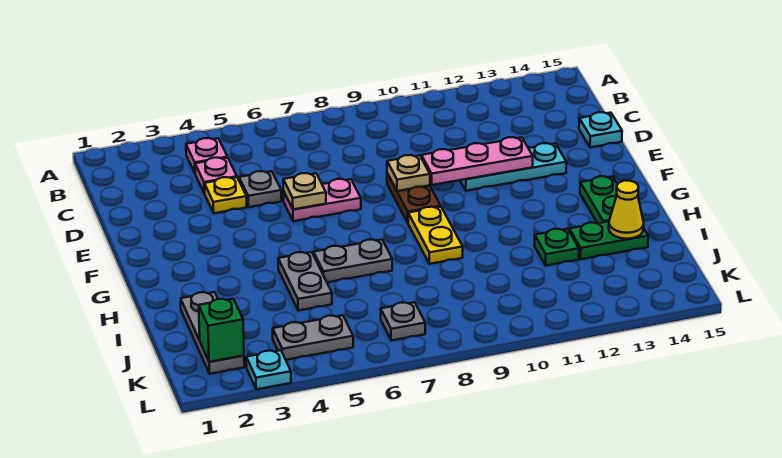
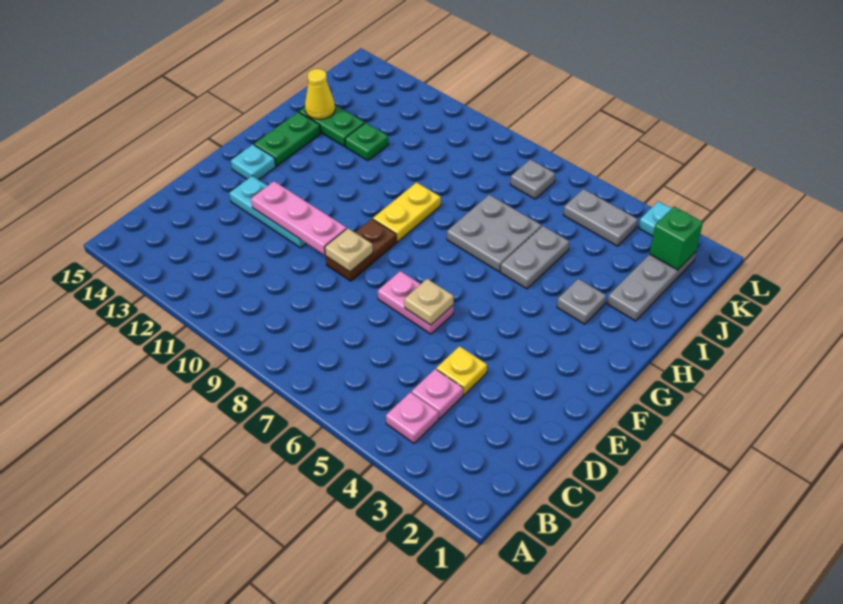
grey plate D5 level 1 -> grey plate H3 level 1
cyan plate D15 level 1 -> cyan plate F14 level 1
grey plate H6:H7 level 1 -> grey plate H6:I7 level 1

